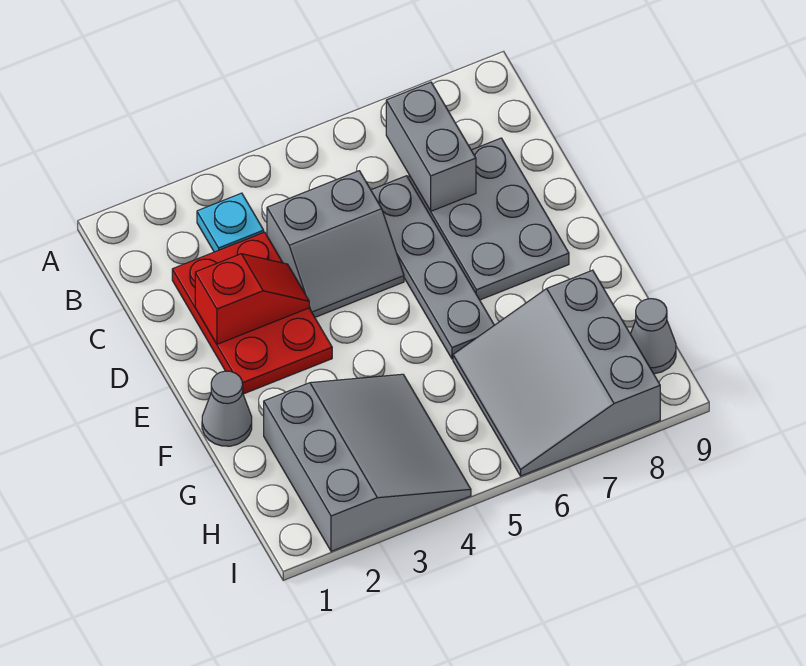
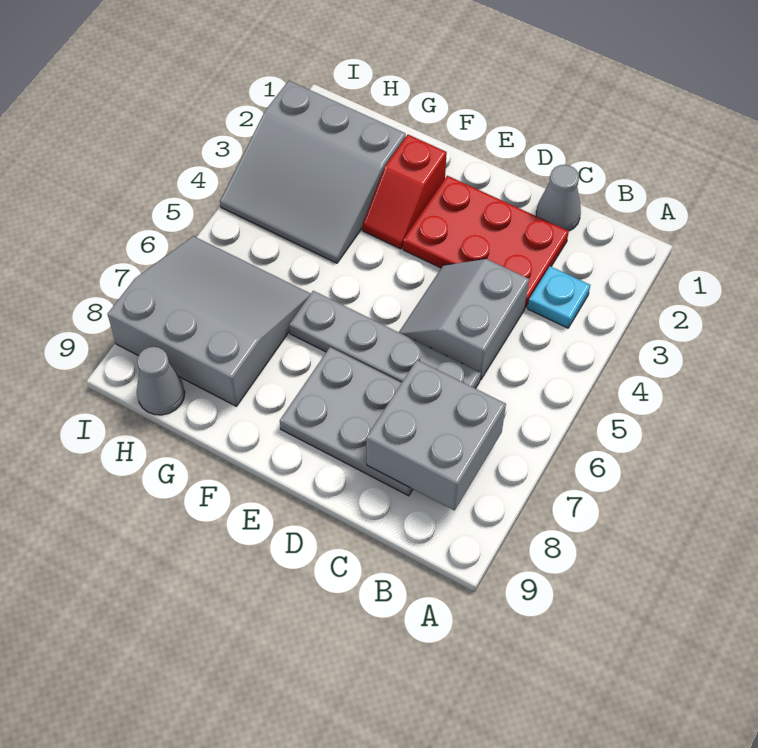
grey brick B7:C7 level 2 -> grey brick B7:C8 level 2
red slope D2:D3 level 2 top 2 -> red slope F2:F3 level 1 top 2
grey cone F1 level 1 -> grey cone C1 level 1

